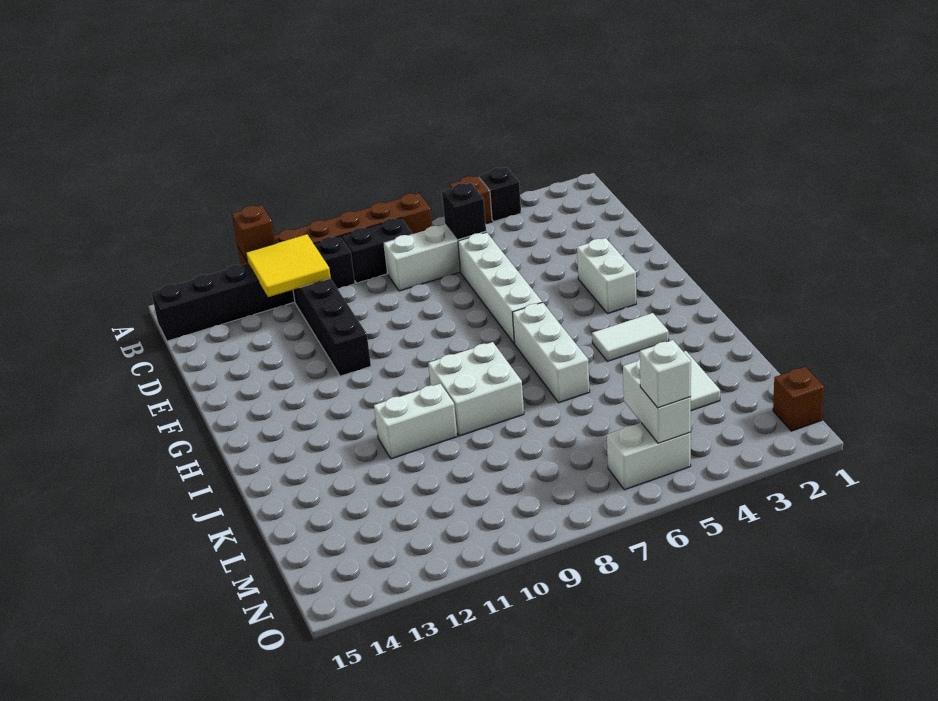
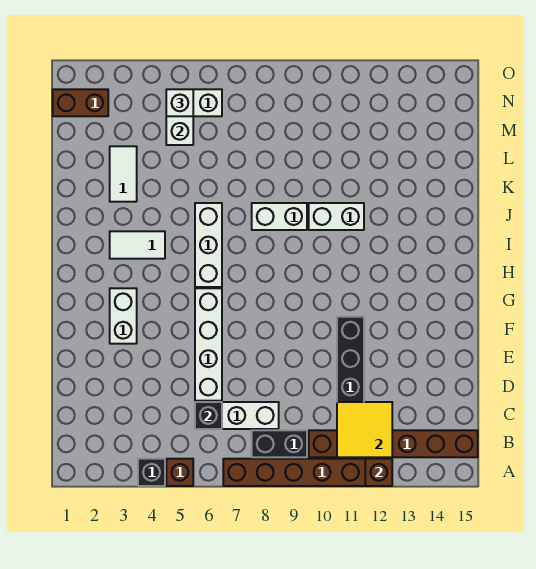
black brick B10:B15 level 1 -> brown brick B10:B15 level 1
white brick I8:J9 level 1 -> white brick J8:J9 level 1
brown brick N1 level 1 -> brown brick N1:N2 level 1

